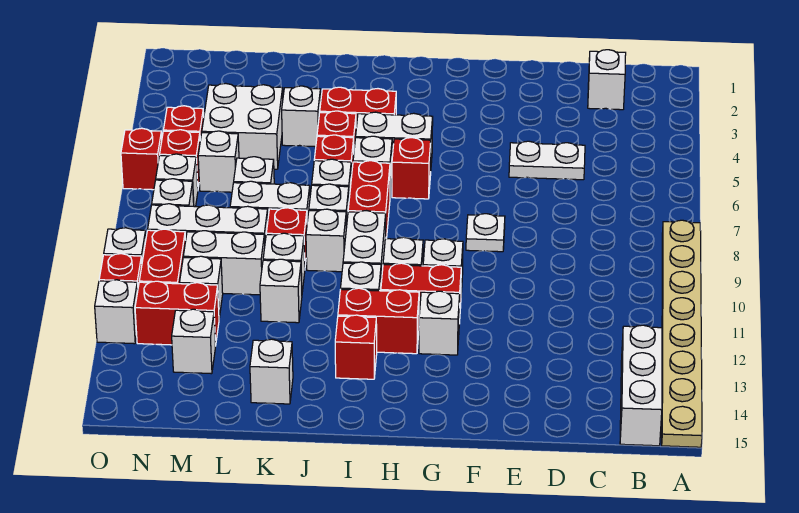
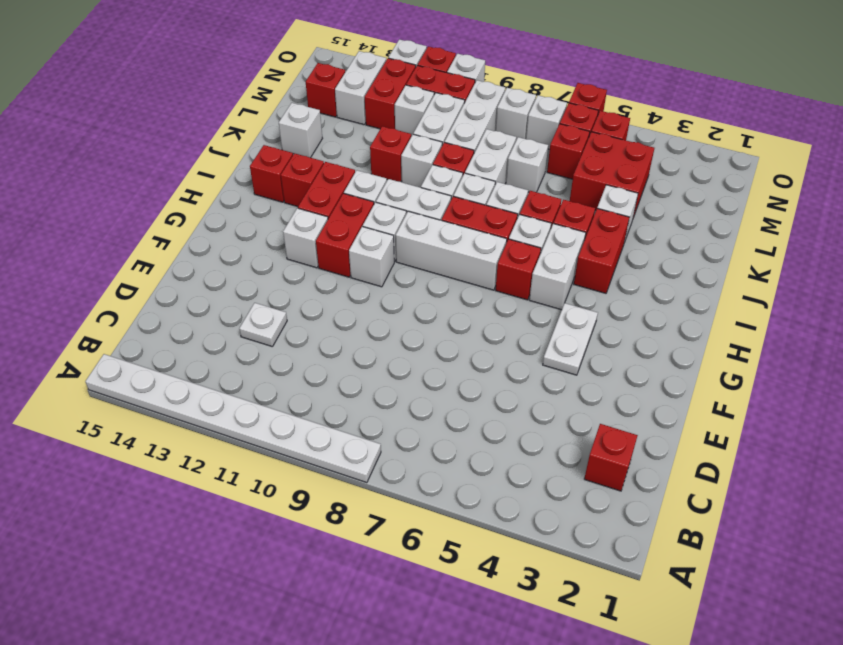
tan plate A8:A15 level 1 -> white plate A8:A15 level 1
white brick B13:B15 level 1 -> white brick H7:H9 level 1
white brick C2 level 1 -> red brick C2 level 1
white plate D5:E5 level 1 -> white plate F4:G4 level 1
white plate F8 level 1 -> white plate D12 level 1
none -> red brick I14 level 1
white brick K11 level 1 -> red brick K11 level 1
white brick L4:M5 level 1 -> red brick L4:M5 level 1
white brick M6 level 1 -> red brick M6 level 1
white brick M13 level 1 -> white brick M13:N13 level 1
none -> red brick M14 level 1

